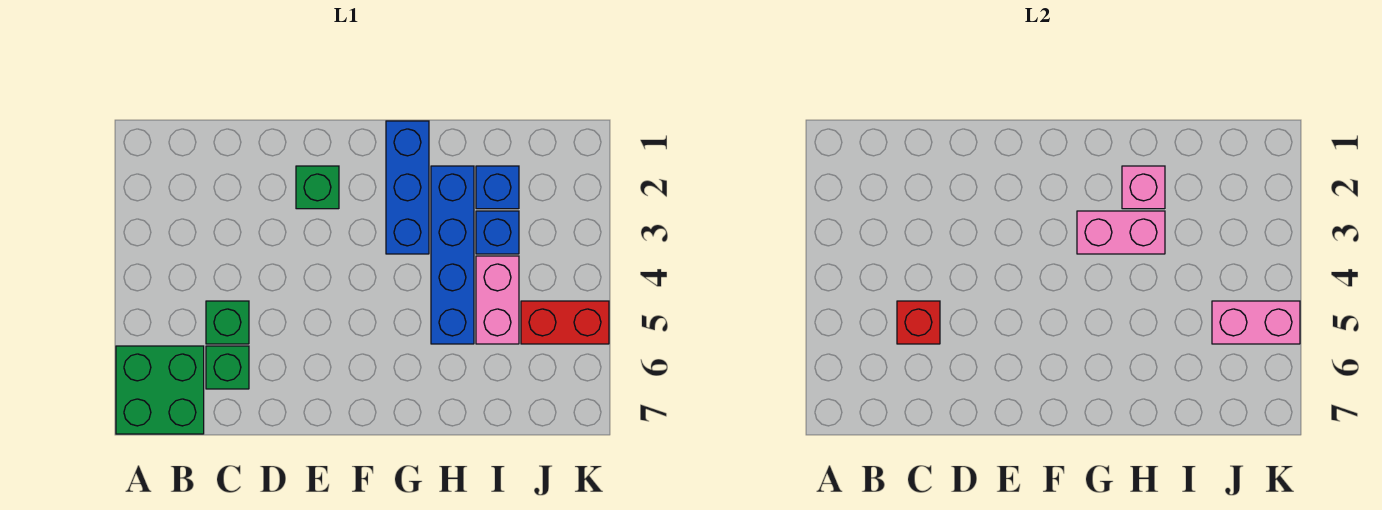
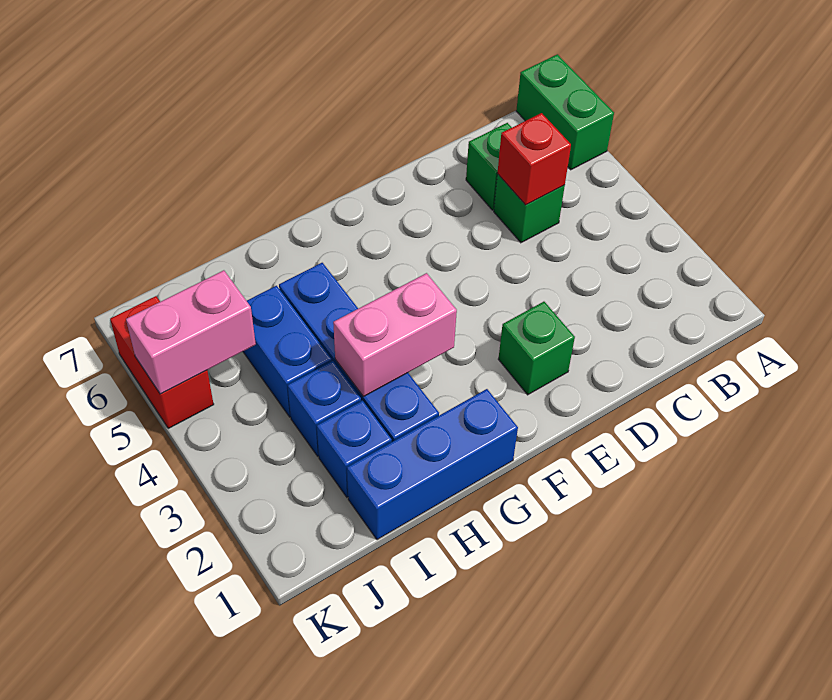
green brick A6:B7 level 1 -> green brick A6:A7 level 1
blue brick G1:G3 level 1 -> blue brick G1:I1 level 1
pink brick H2 level 2 -> none
pink brick I4:I5 level 1 -> blue brick I4:I5 level 1
red brick J5:K5 level 1 -> red brick K5:K6 level 1

